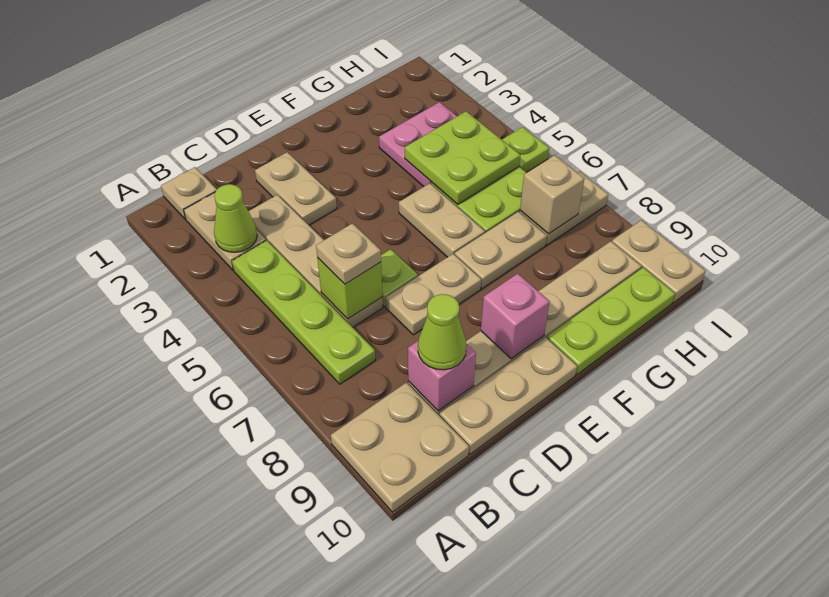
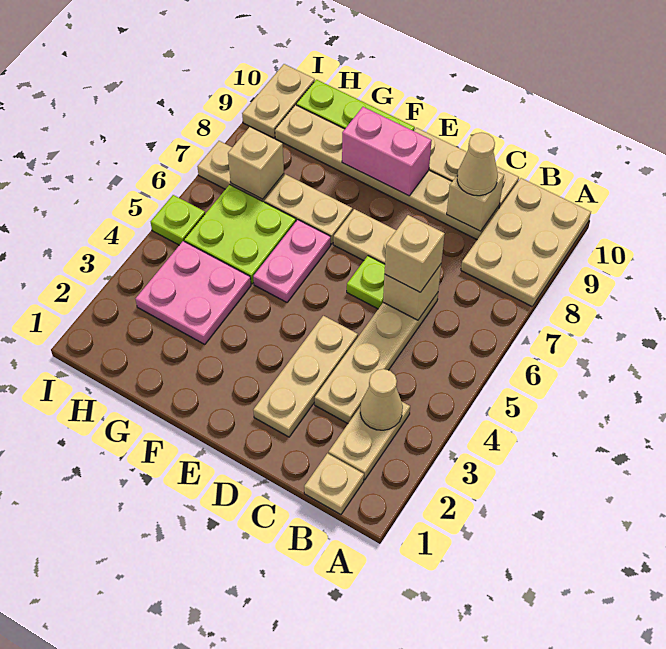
tan plate A9:B10 level 1 -> tan plate A8:B10 level 1
lime cone B3 level 2 -> tan cone B3 level 2
lime plate B4:B7 level 1 -> none
lime brick C6 level 2 -> tan brick C6 level 2
tan plate C6 level 3 -> tan brick C6 level 3
pink brick C9 level 2 -> tan brick C9 level 2
lime cone C9 level 3 -> tan cone C9 level 3
tan plate D2:D3 level 1 -> tan plate D2:D4 level 1
pink brick E9 level 2 -> pink brick E9:F9 level 2
tan plate F5:F6 level 1 -> pink plate F5:F6 level 1
lime plate G4:H5 level 2 -> none

